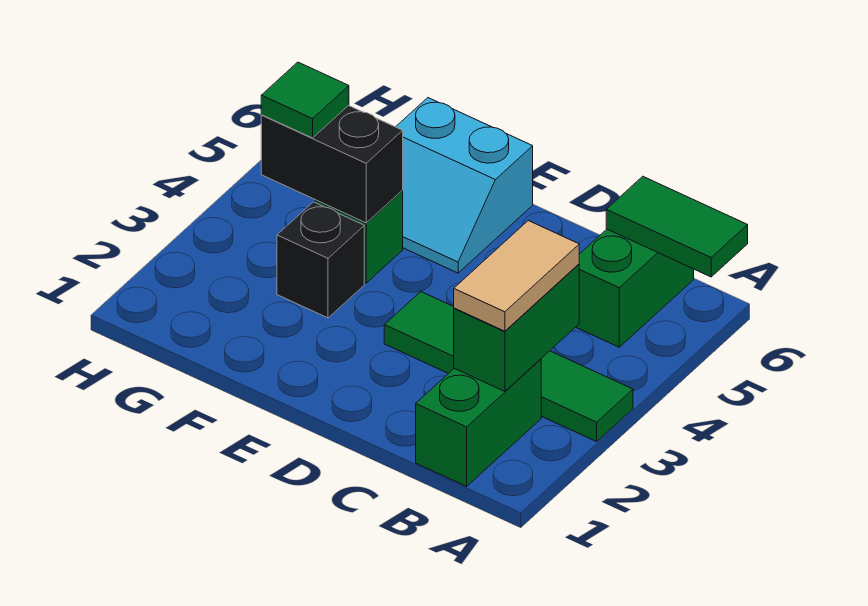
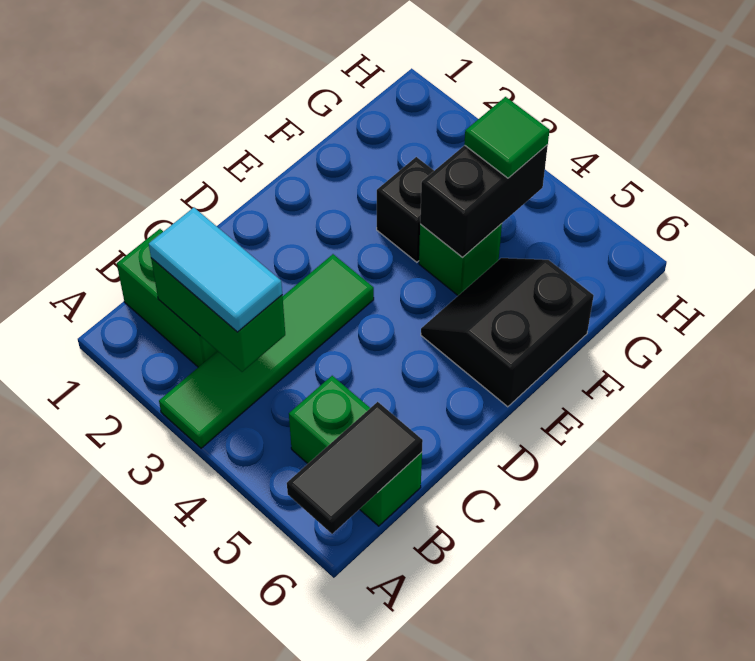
green tile A6:B6 level 2 -> black tile A6:B6 level 2
tan tile B2:B3 level 3 -> cyan tile B2:B3 level 3
cyan slope E5:F6 level 1 top 6 -> black slope E5:F6 level 1 top 6

